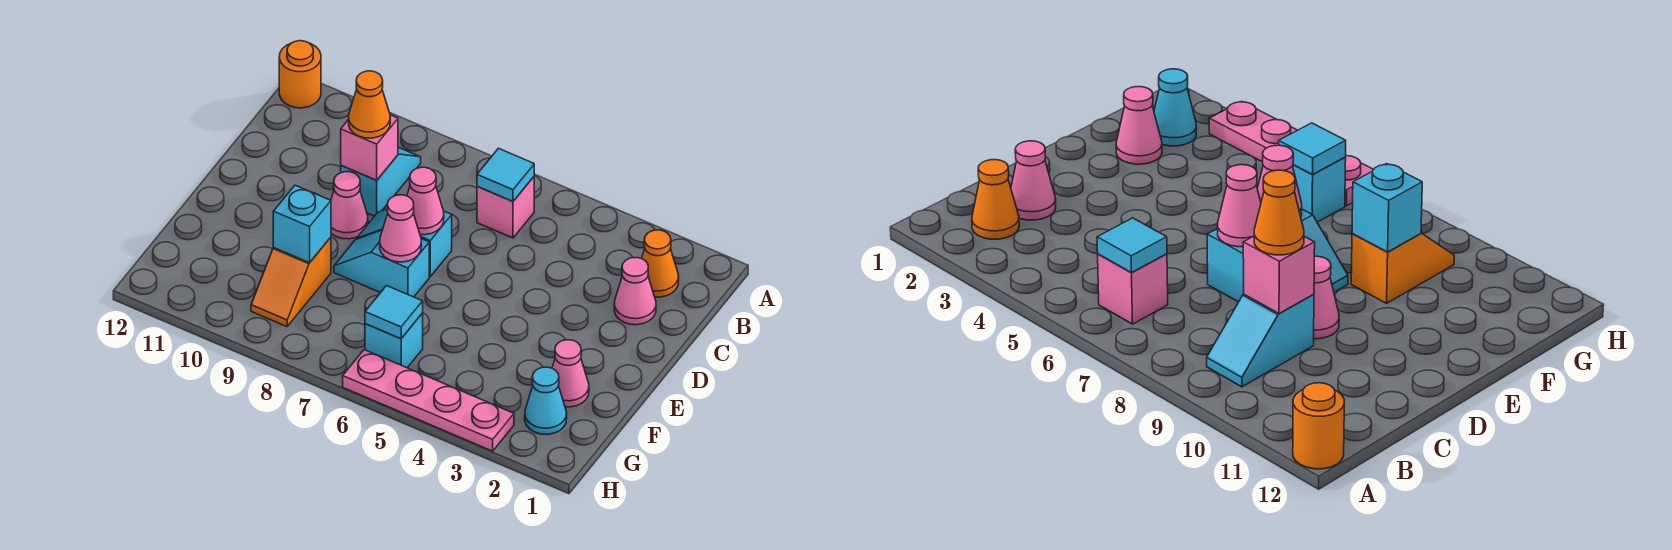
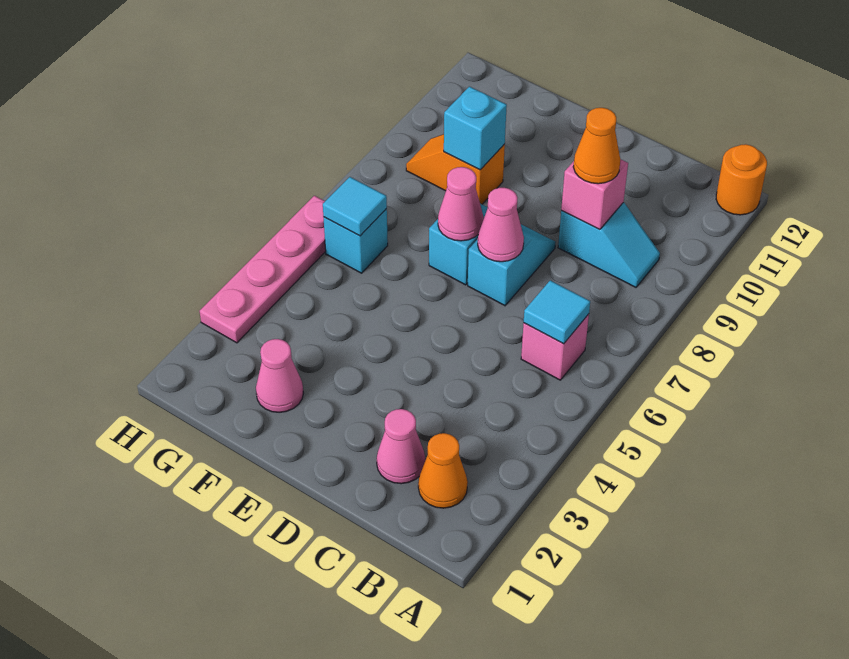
pink cone D9 level 1 -> none
cyan cone G2 level 1 -> none

